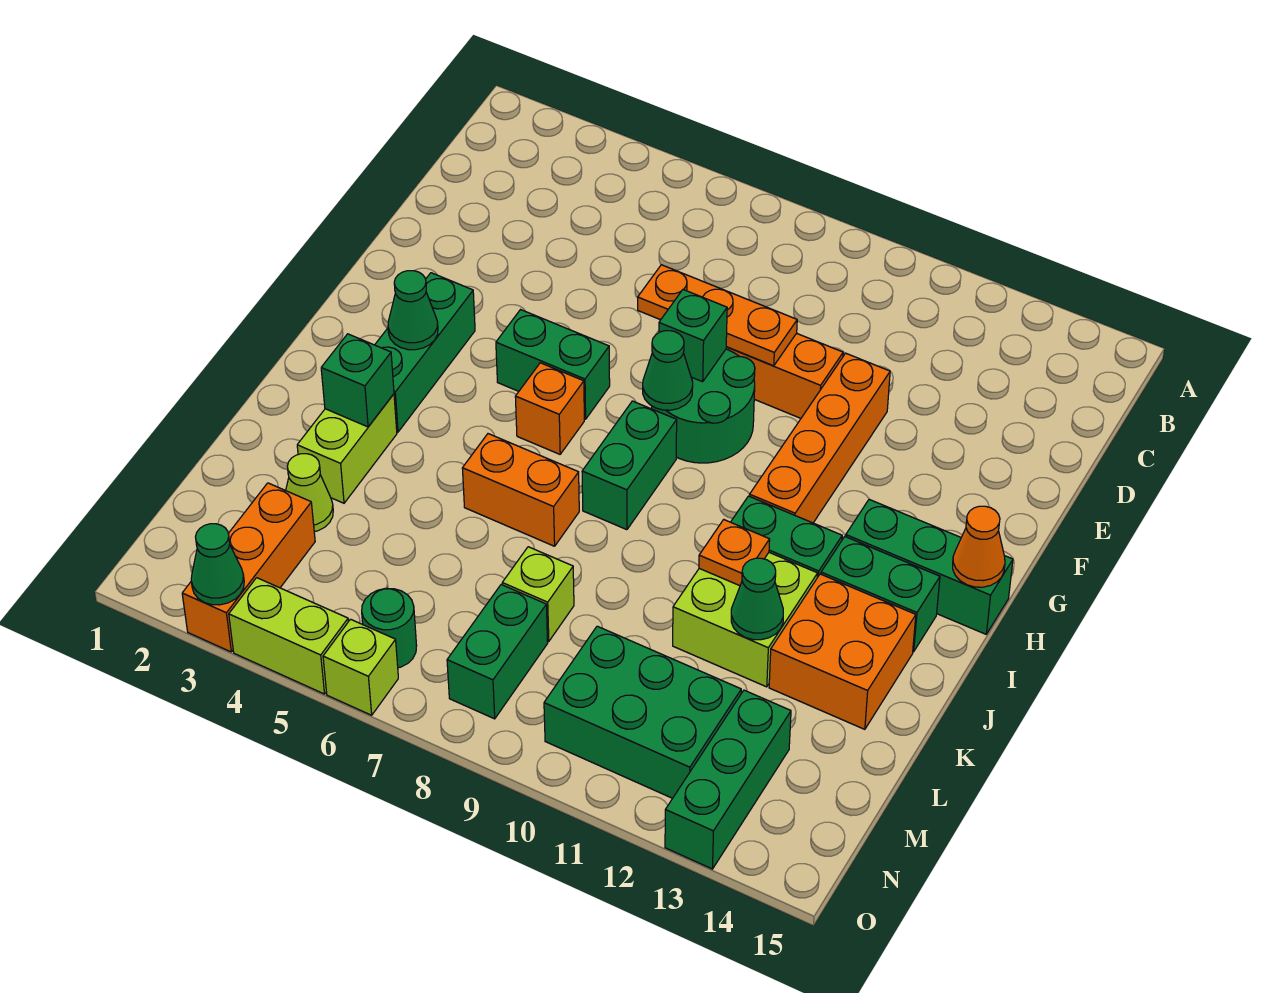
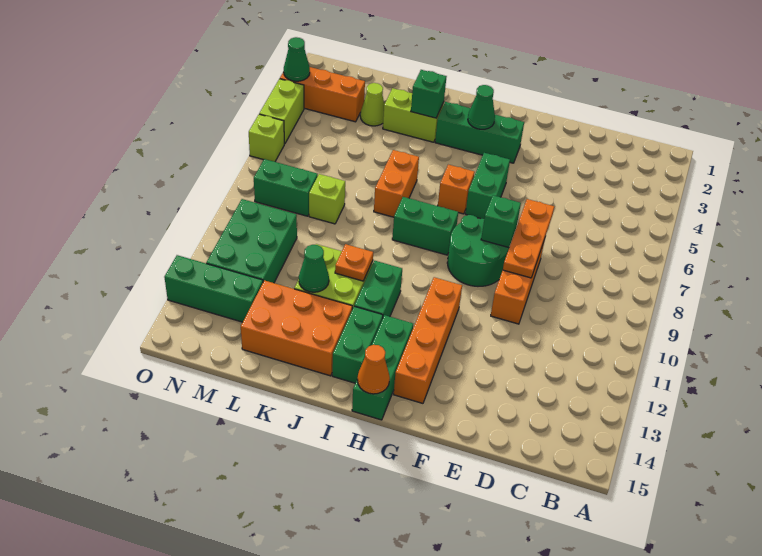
orange brick E11:H11 level 1 -> orange brick G11:G14 level 1
green cone G8 level 2 -> none
orange brick J13:K14 level 1 -> orange brick J13:L14 level 1
green round brick N6 level 1 -> none

